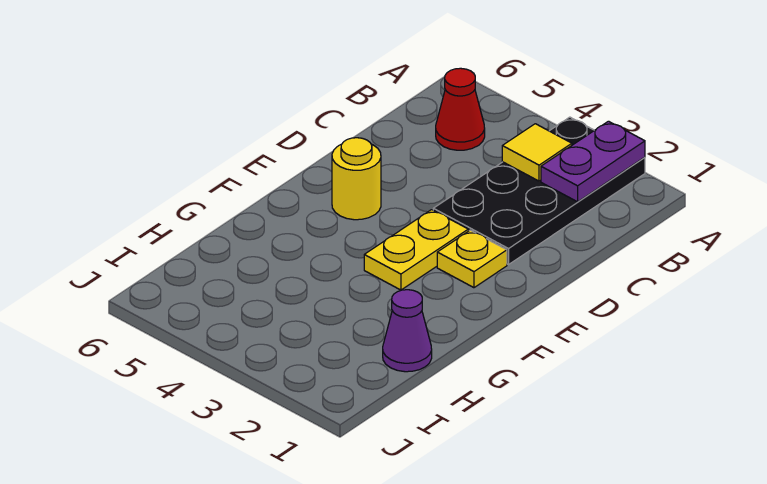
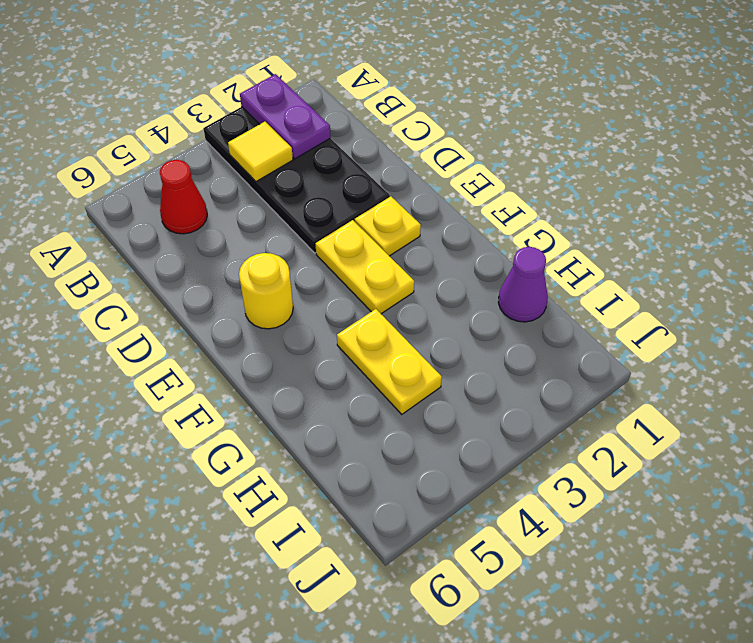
none -> yellow plate G4:H4 level 1

